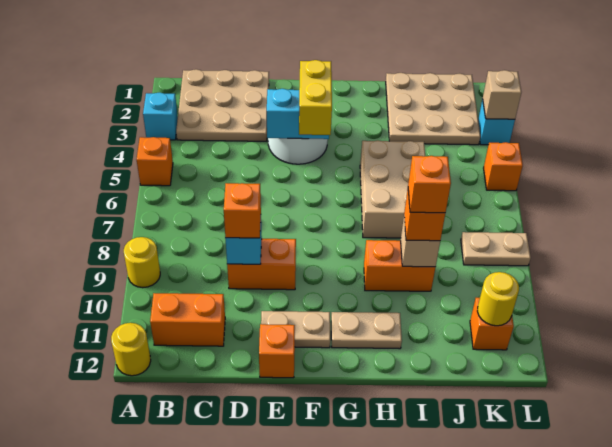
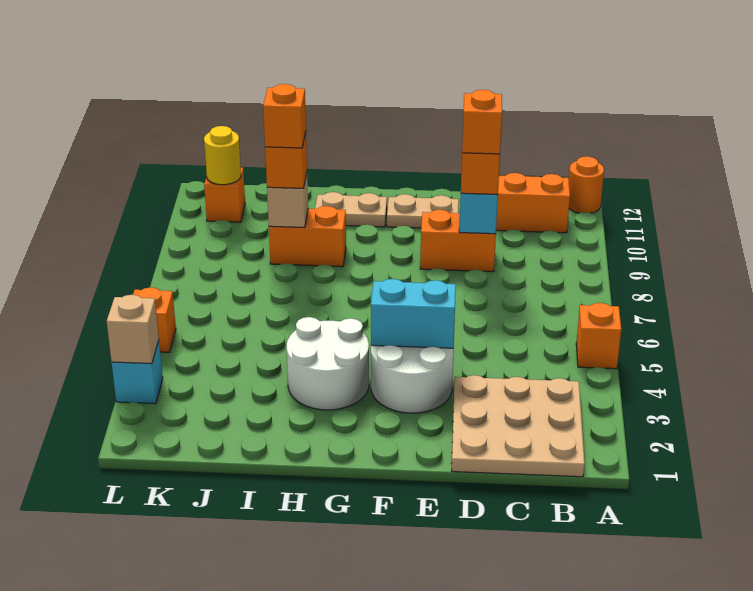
cyan brick A3 level 1 -> none
yellow round brick A9 level 1 -> none
yellow round brick A12 level 1 -> orange round brick A12 level 1
orange brick E12 level 1 -> orange brick D9 level 4
yellow brick F4:F5 level 3 -> none
none -> white round brick G3:H4 level 1
tan brick H5:I7 level 1 -> none
tan plate I1:K3 level 1 -> none
tan plate K8:L8 level 1 -> none

